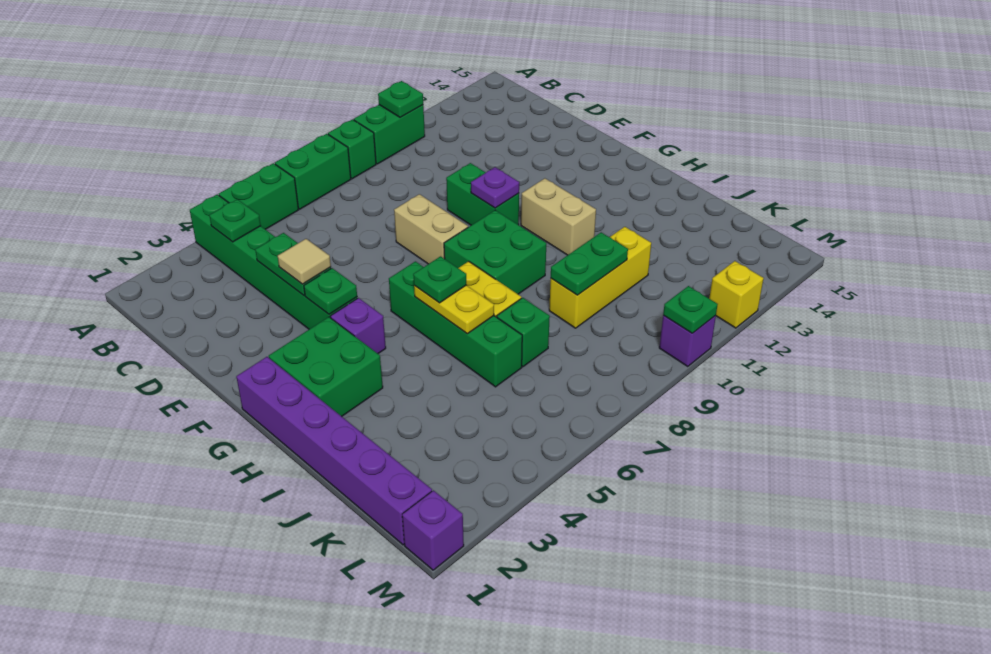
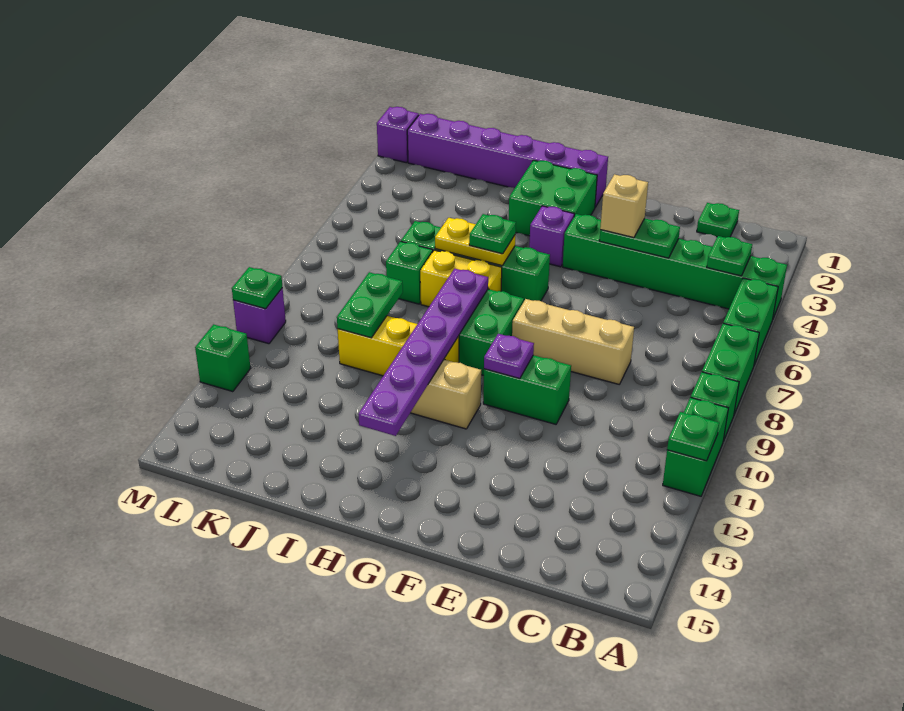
tan tile E4 level 3 -> tan brick E4 level 3
tan brick E8:F8 level 1 -> tan brick D8:F8 level 1
green plate F4 level 2 -> green plate C1 level 1
none -> purple plate H8:H13 level 2
yellow brick J9:J11 level 1 -> yellow brick H10:J10 level 1
yellow brick M12 level 1 -> green brick M12 level 1

